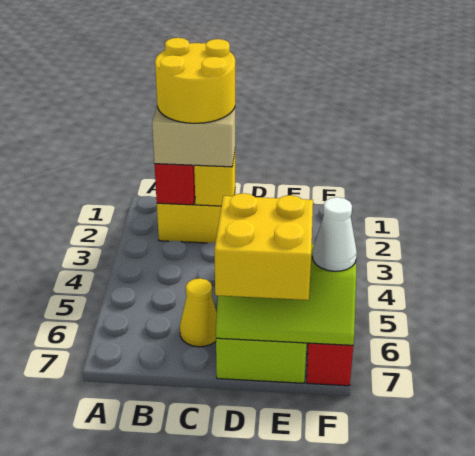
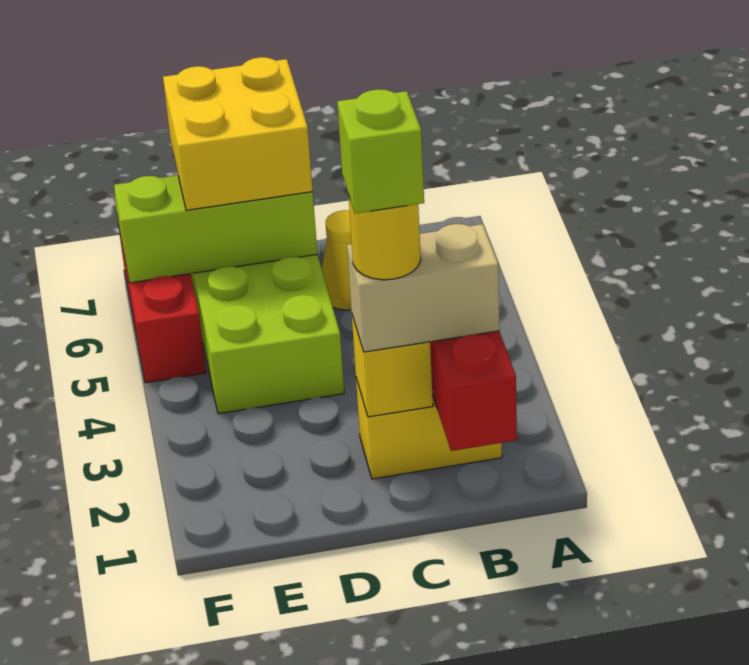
yellow round brick B1:C2 level 4 -> yellow round brick C2 level 4
none -> lime brick C2 level 5
white cone F6 level 3 -> none

